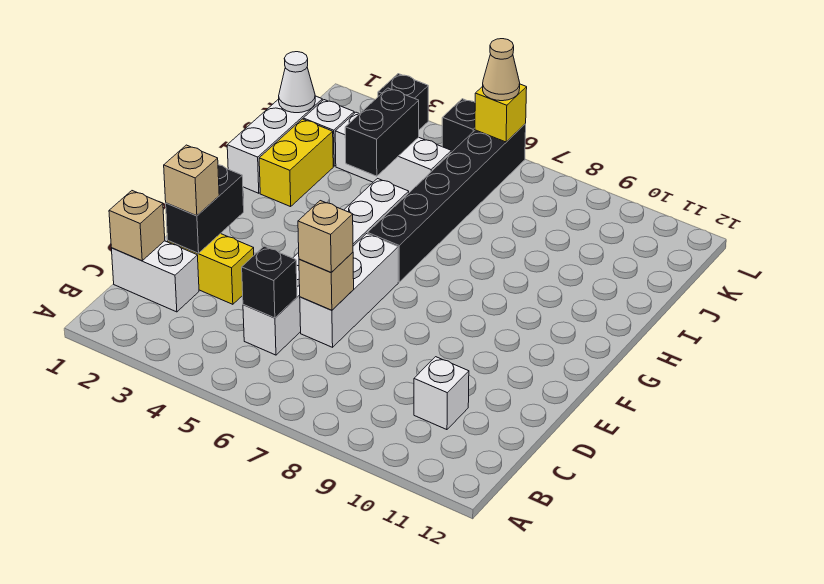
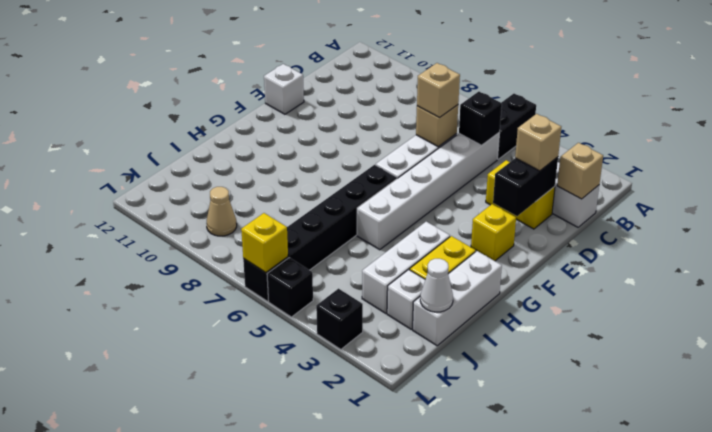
white brick C10 level 1 -> white brick E12 level 1
none -> yellow brick F2 level 1
black brick I4:J4 level 2 -> black brick A5:B5 level 1
white brick J3:J5 level 1 -> white brick H3:J3 level 1
tan cone L6 level 3 -> tan cone K9 level 1

